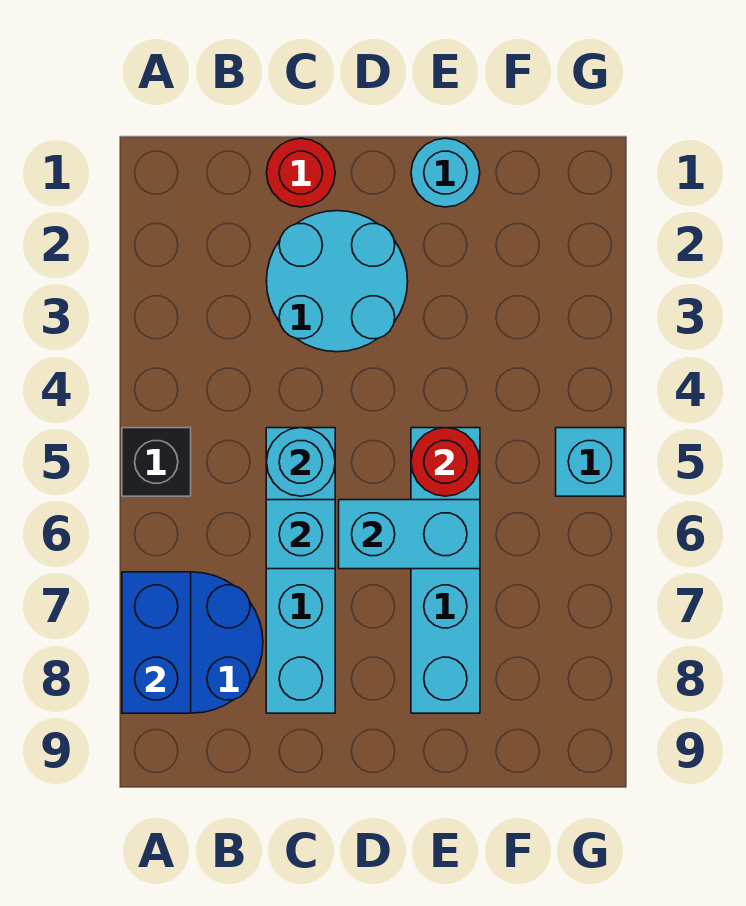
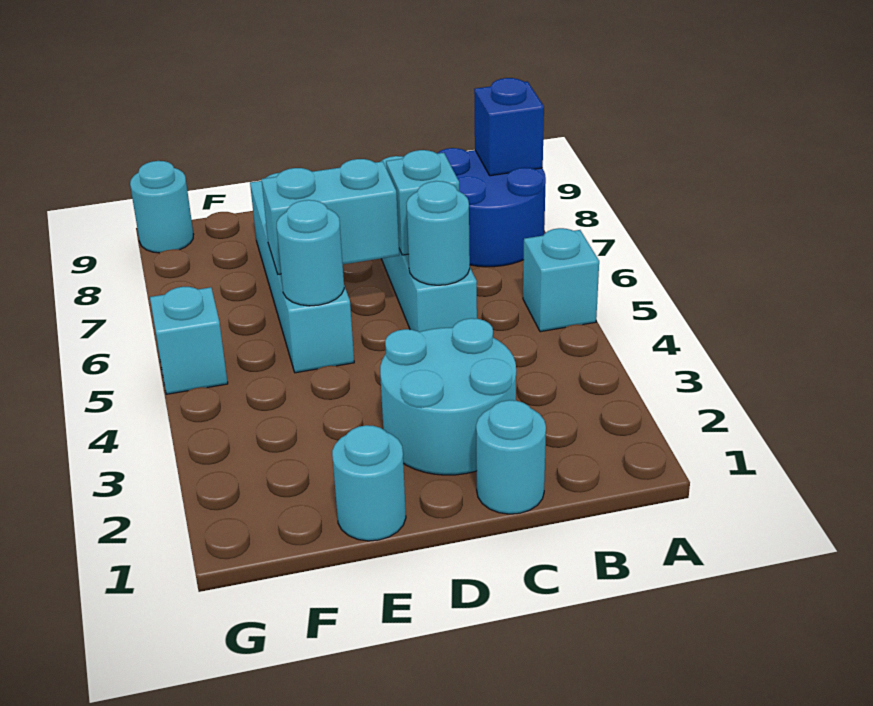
black brick A5 level 1 -> cyan brick A5 level 1
blue brick A7:A8 level 2 -> blue brick A8 level 2
red round brick C1 level 1 -> cyan round brick C1 level 1
red round brick E5 level 2 -> cyan round brick E5 level 2
none -> cyan round brick G9 level 1

